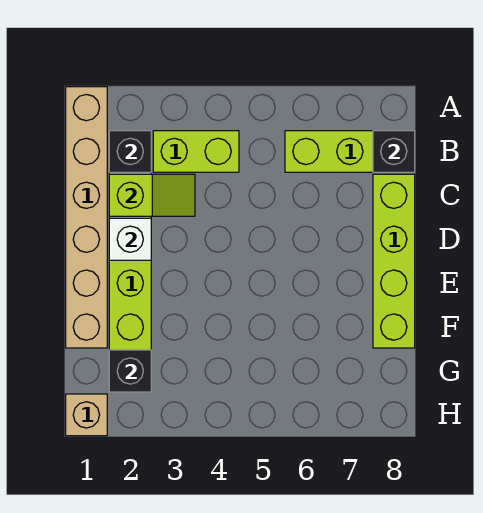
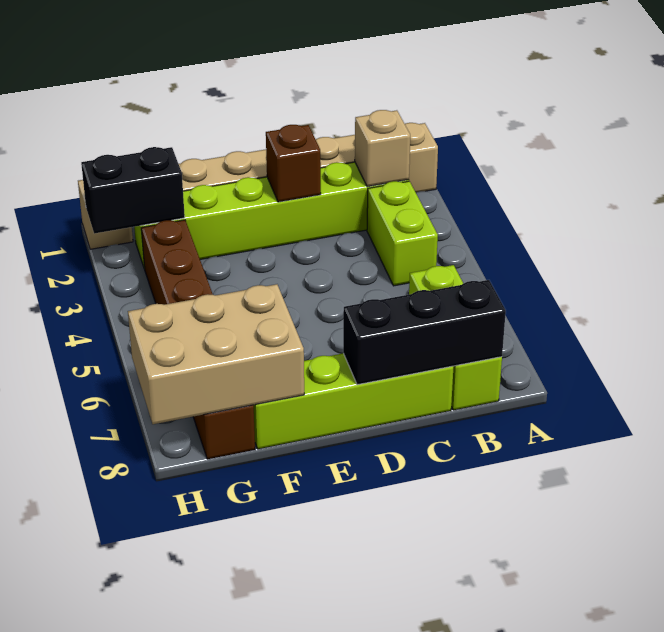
black brick B2 level 2 -> tan brick B2 level 2
black brick B8 level 2 -> black brick B8:D8 level 2
lime slope C2:C3 level 2 top 2 -> none
white brick D2 level 2 -> brown brick D2 level 2
none -> tan brick F7:H8 level 2
black brick G2 level 2 -> black brick G2:H2 level 2
none -> brown brick G3:G8 level 1

